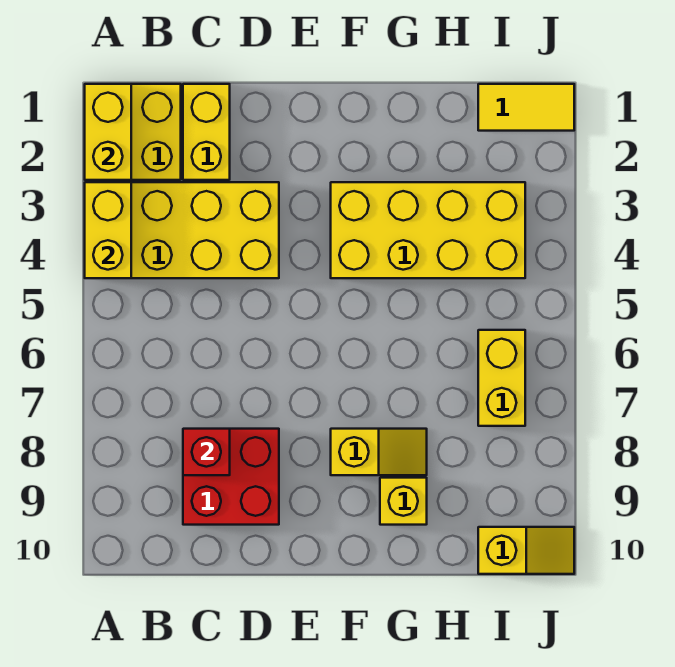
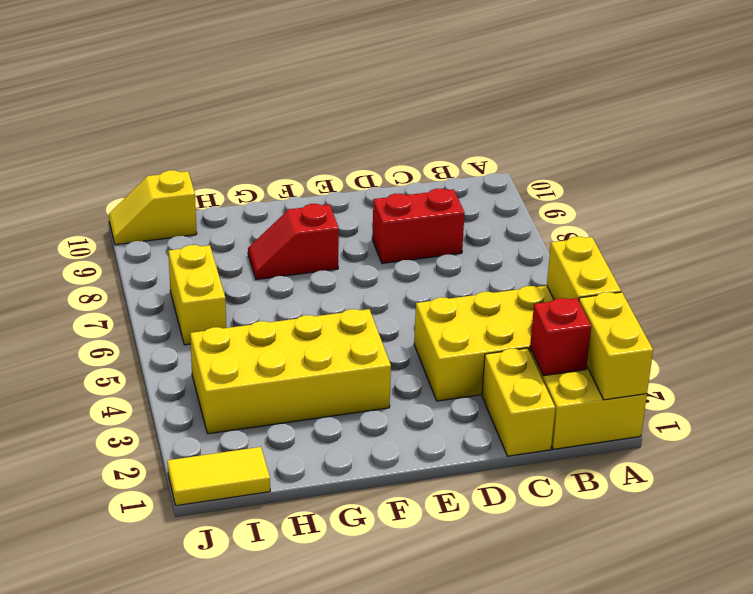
red brick C8:D9 level 1 -> red brick C8:D8 level 1
red brick C8 level 2 -> red brick B2 level 2
yellow slope F8:G8 level 1 top F -> red slope F8:G8 level 1 top F
yellow brick G9 level 1 -> none

